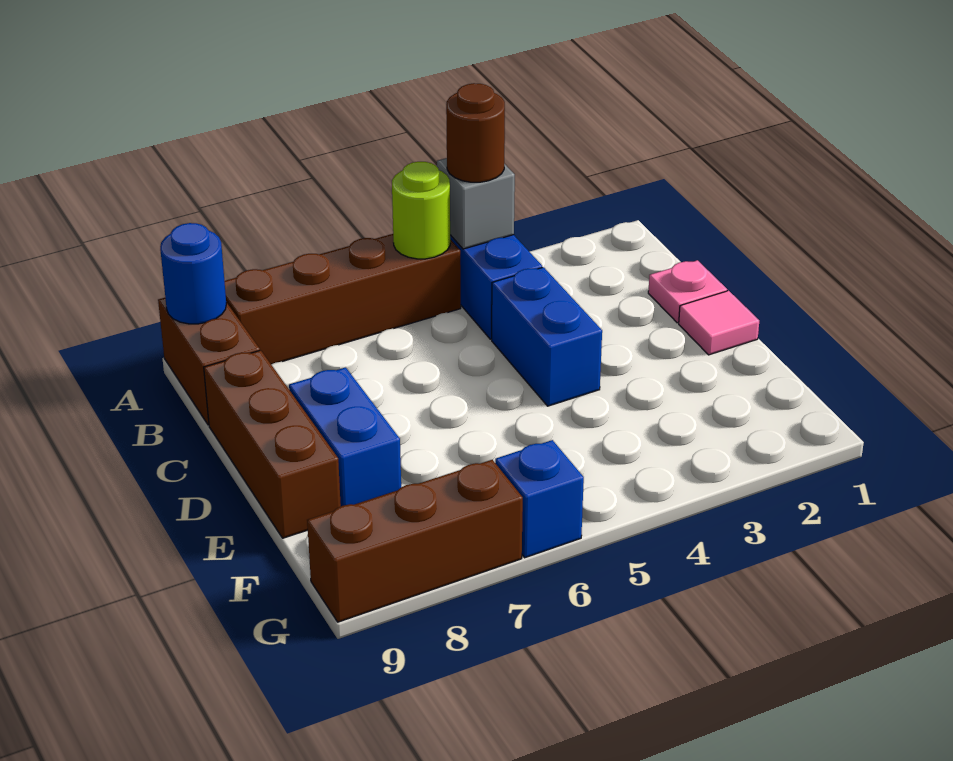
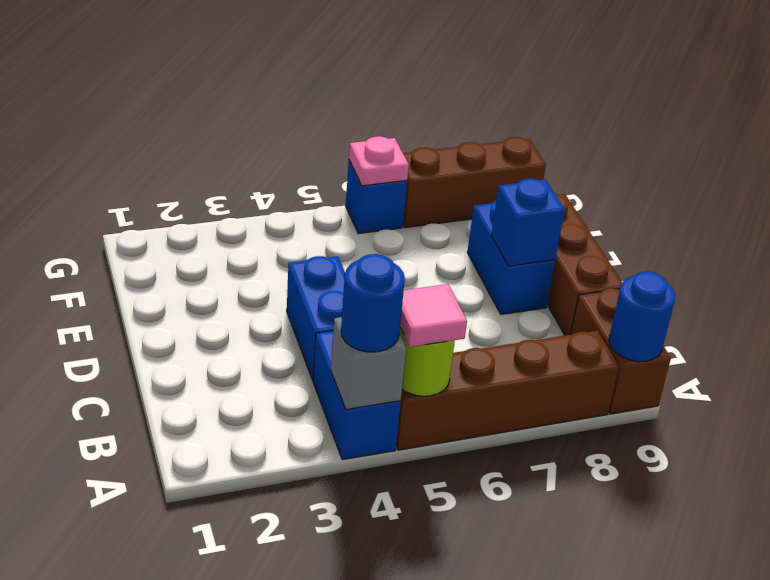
brown round brick A4 level 3 -> blue round brick A4 level 3
pink plate C1 level 1 -> pink plate G6 level 2
pink tile D1 level 1 -> pink tile A5 level 3
none -> blue brick D8 level 2

